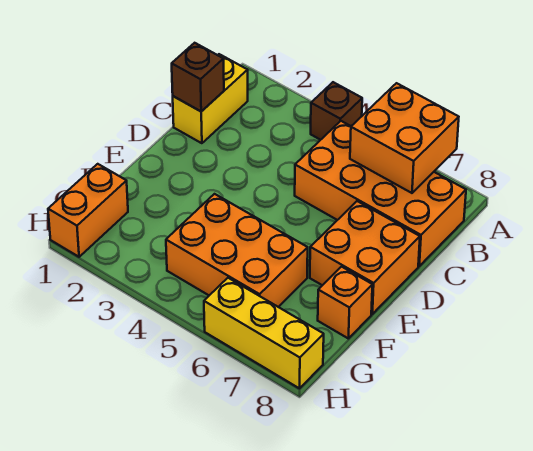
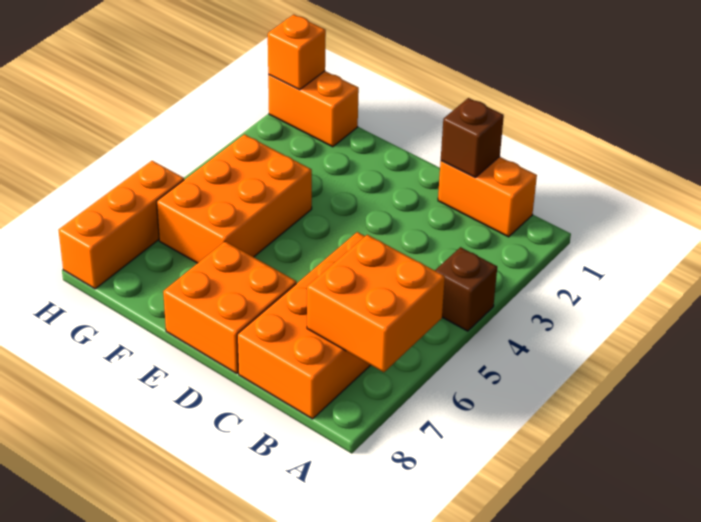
yellow brick B1:C1 level 1 -> orange brick B1:C1 level 1
orange brick F8 level 1 -> orange brick H1 level 2
yellow brick H6:H8 level 1 -> orange brick H6:H8 level 1

